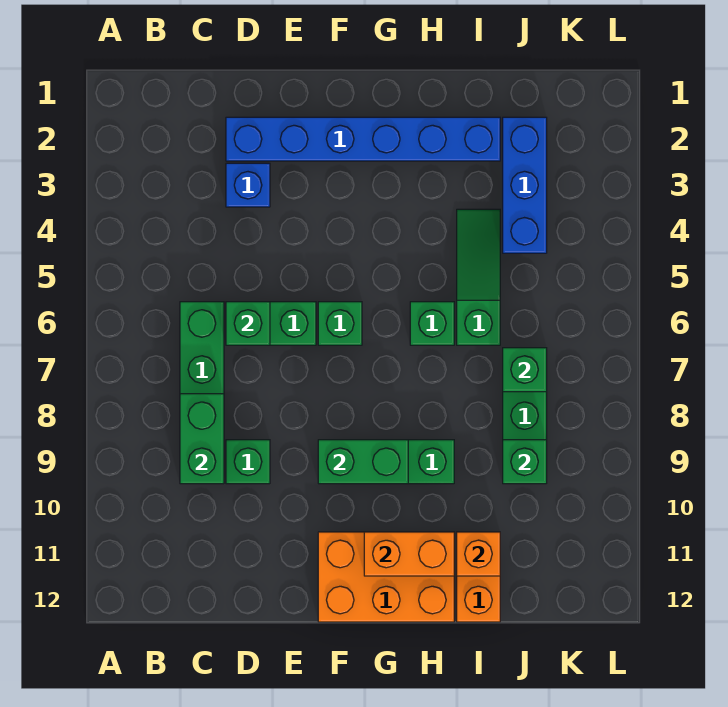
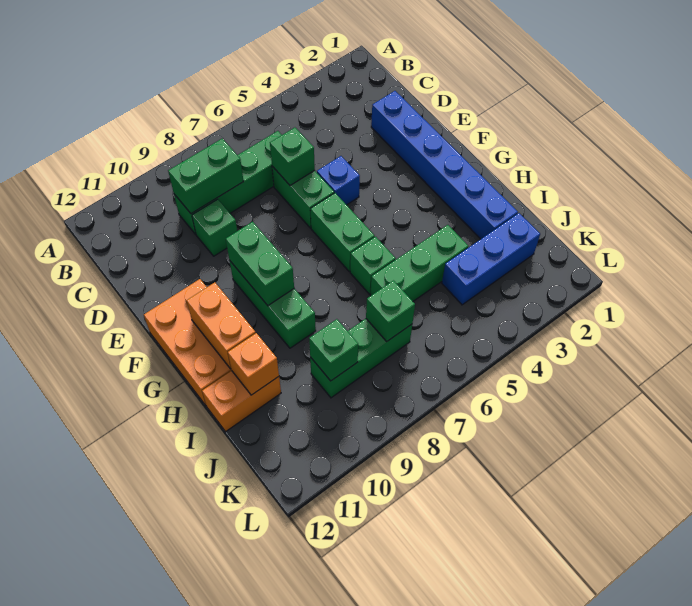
blue brick D3 level 1 -> blue brick E5 level 1
green brick F6 level 1 -> green brick F6:G6 level 1
green slope I4:I6 level 1 top 6 -> green brick I4:I6 level 1

